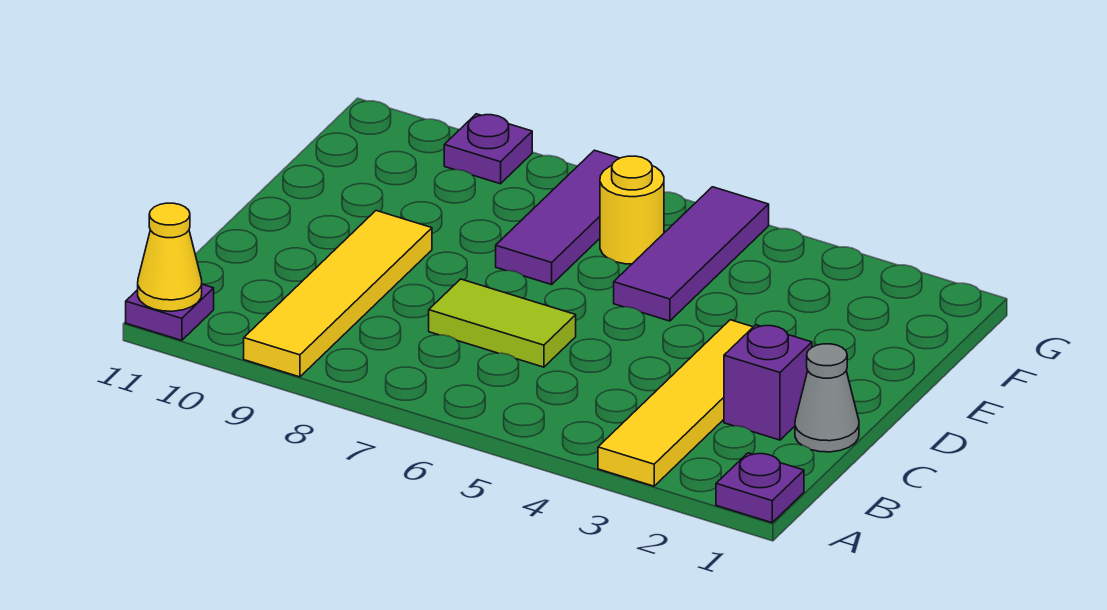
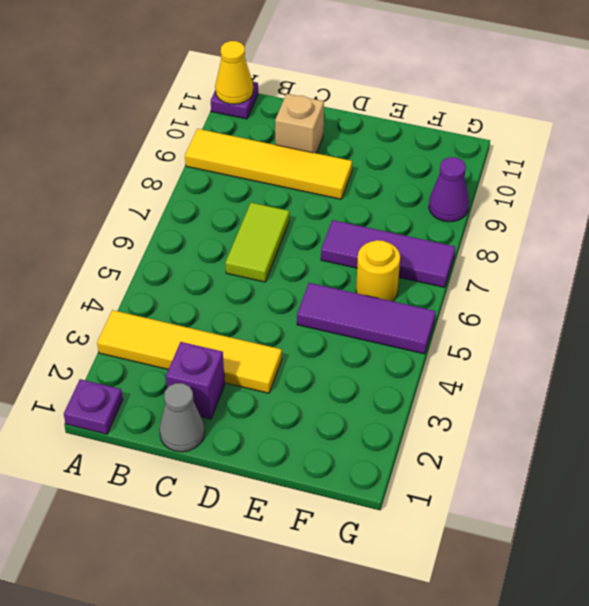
none -> tan brick C10 level 1
purple plate G9 level 1 -> purple cone G9 level 1

